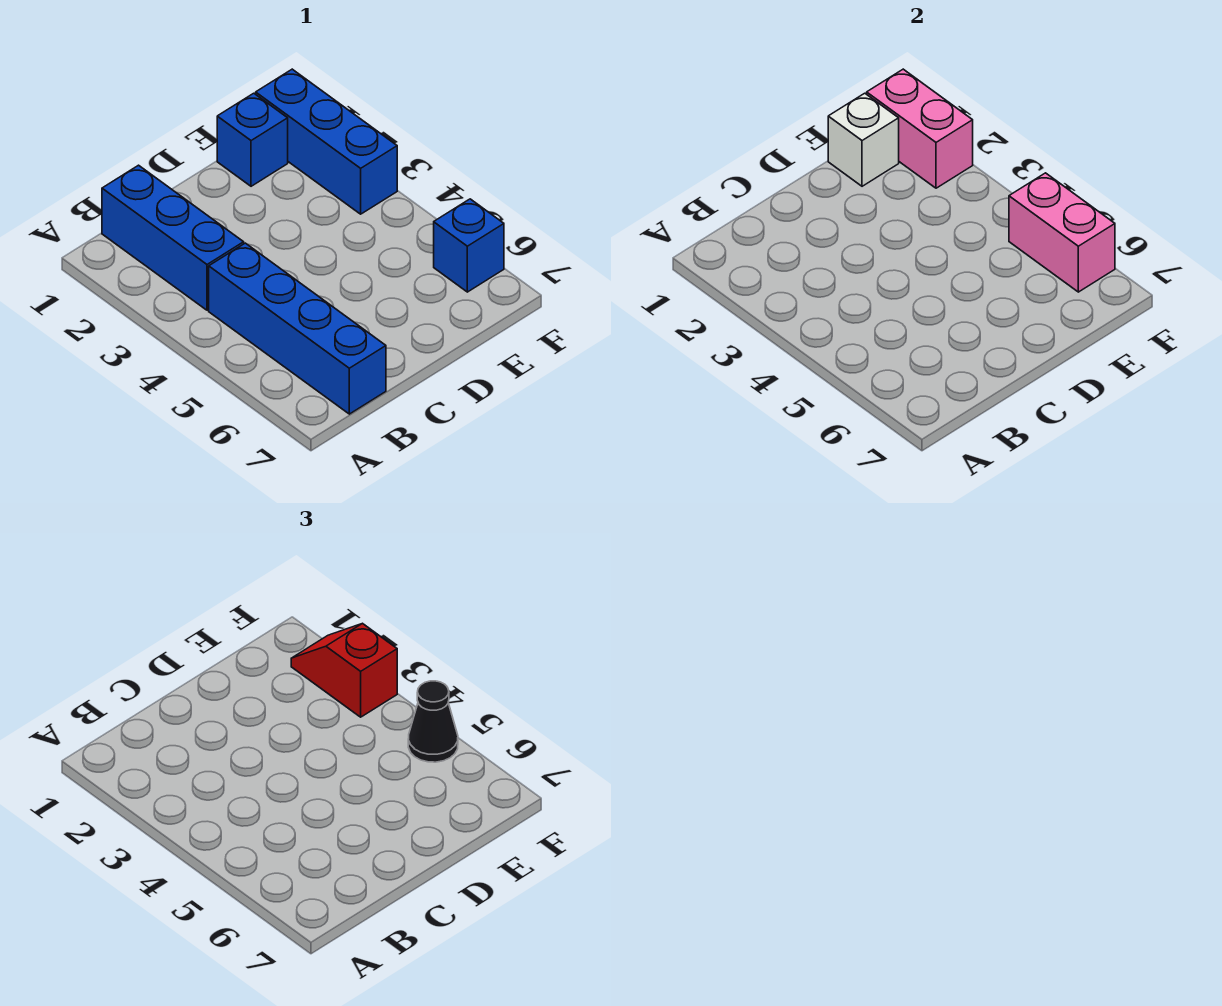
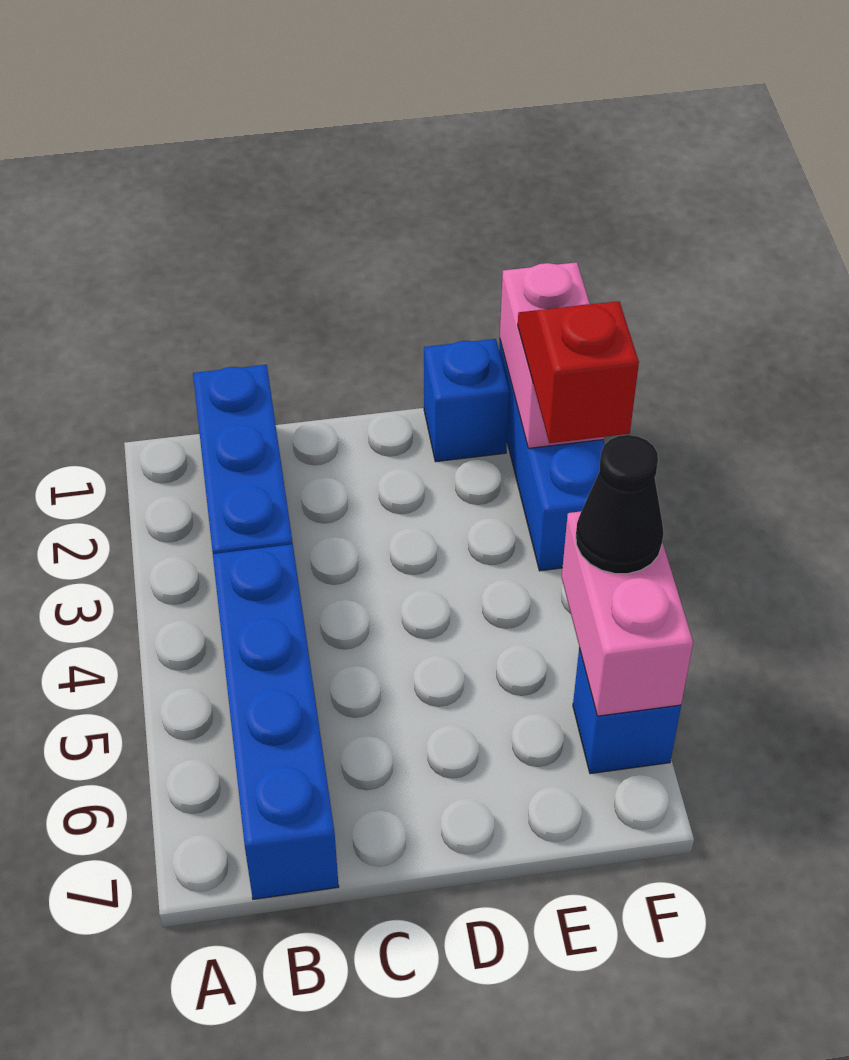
white brick E1 level 2 -> none

